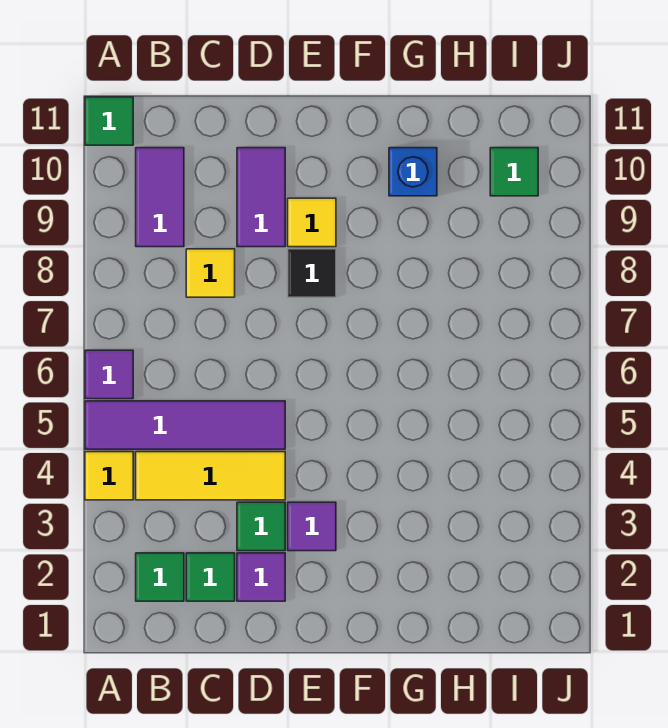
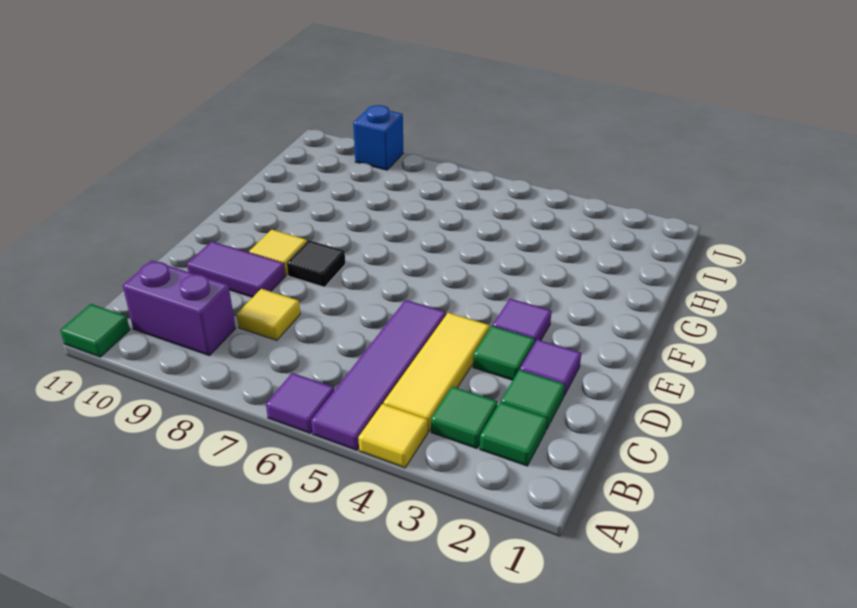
purple tile B9:B10 level 1 -> purple brick B9:B10 level 1
blue brick G10 level 1 -> blue brick J9 level 1
green tile I10 level 1 -> green tile B3 level 1

